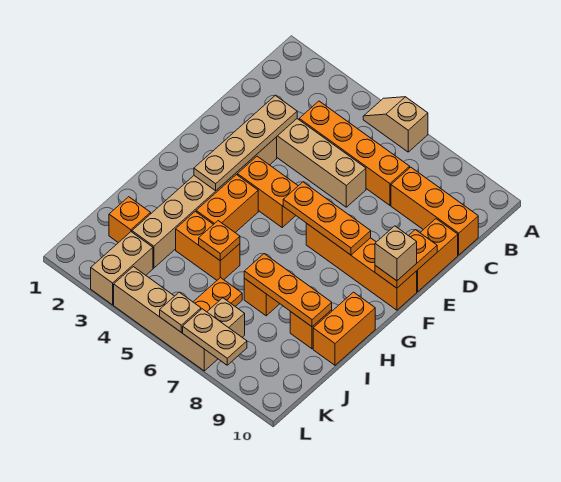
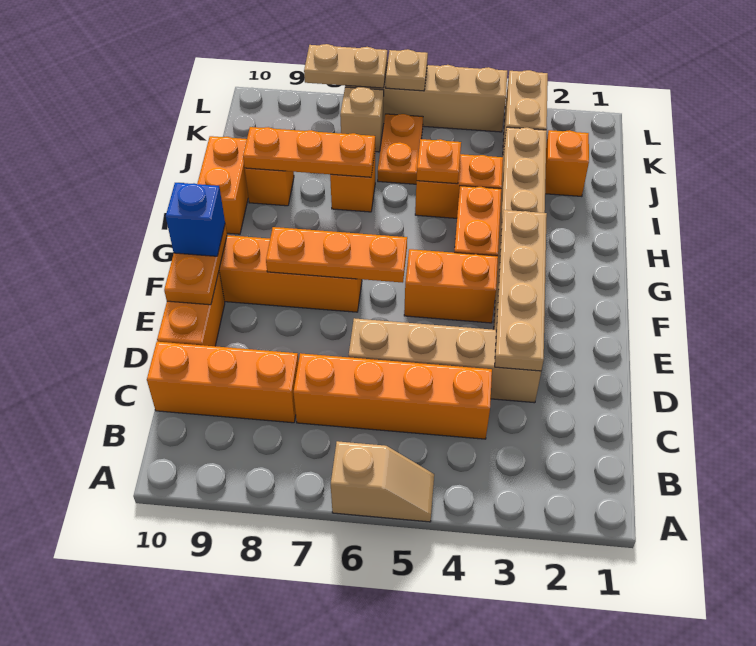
tan brick F10 level 3 -> blue brick F10 level 3

